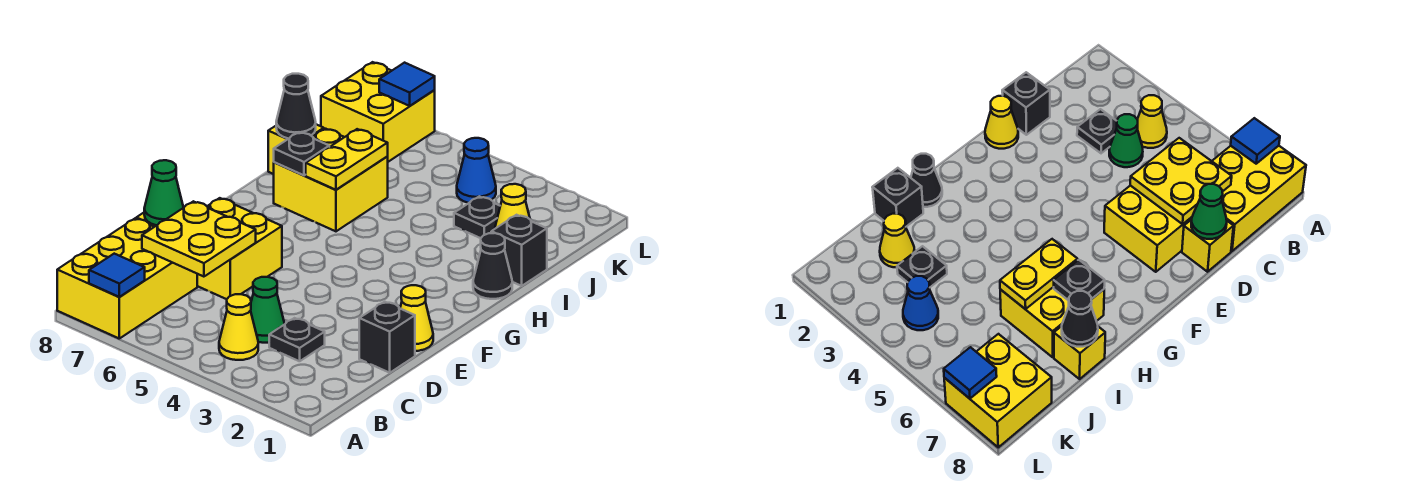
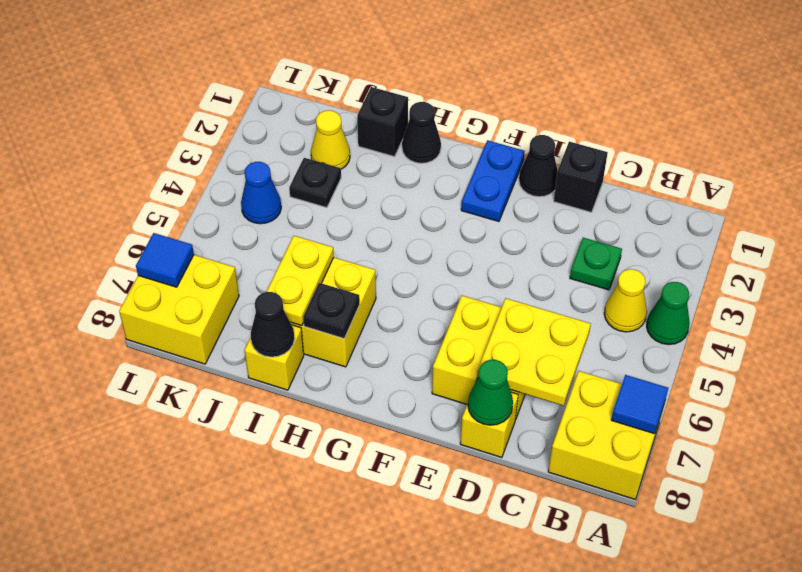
yellow brick A7:C8 level 1 -> yellow brick A7:B8 level 1
black plate C3 level 1 -> green plate C3 level 1
green cone C4 level 1 -> green cone A4 level 1
yellow cone E1 level 1 -> black cone E1 level 1
none -> blue plate F1:F2 level 1
yellow plate H6:I6 level 2 -> yellow plate I6:I7 level 2

